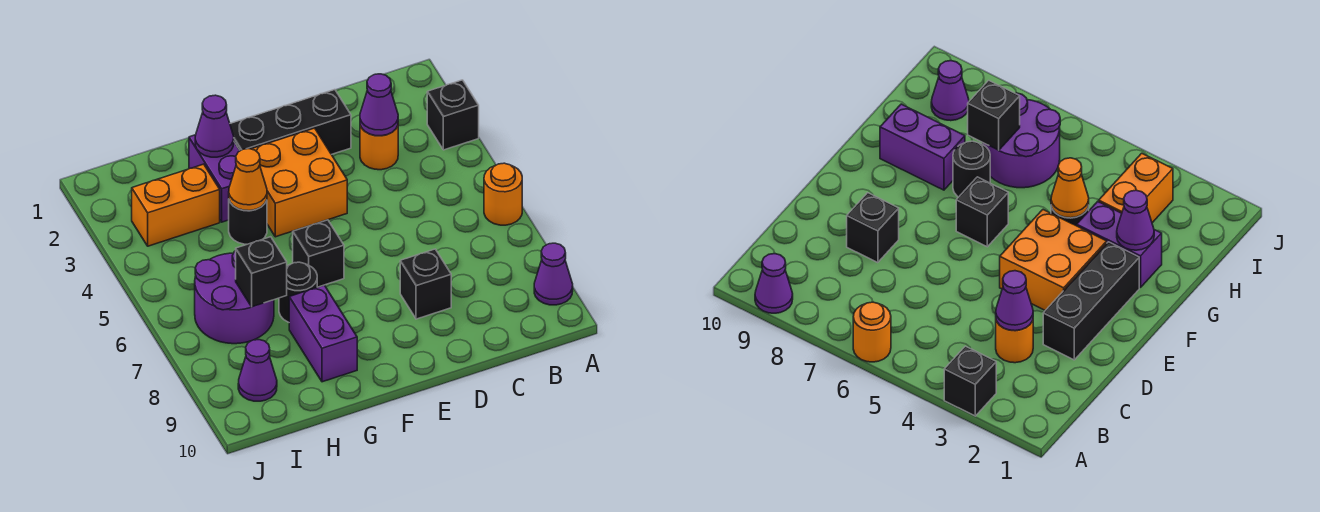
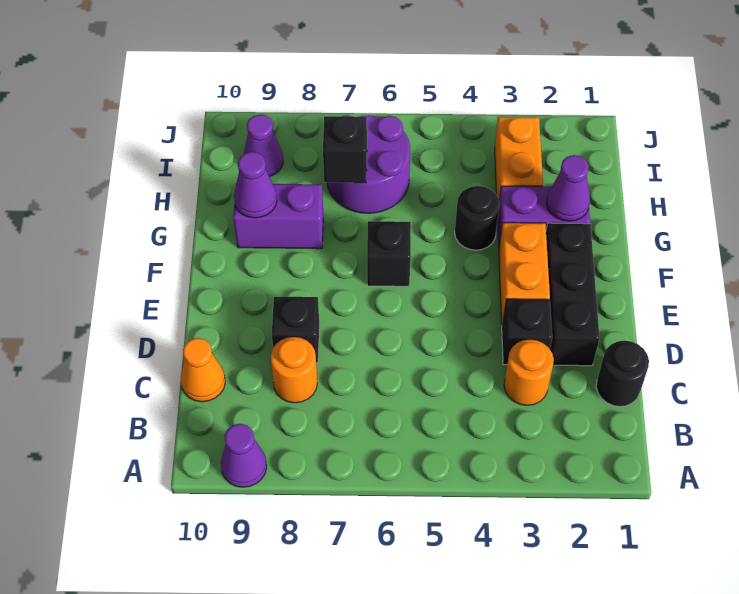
black brick A3 level 1 -> black brick D3 level 1
orange round brick A6 level 1 -> orange round brick C8 level 1
purple cone C3 level 2 -> purple cone G9 level 2
orange brick E3:F4 level 1 -> orange brick E3:F3 level 1
orange cone G4 level 2 -> orange cone C10 level 1
black round brick G7 level 1 -> black round brick C1 level 1

